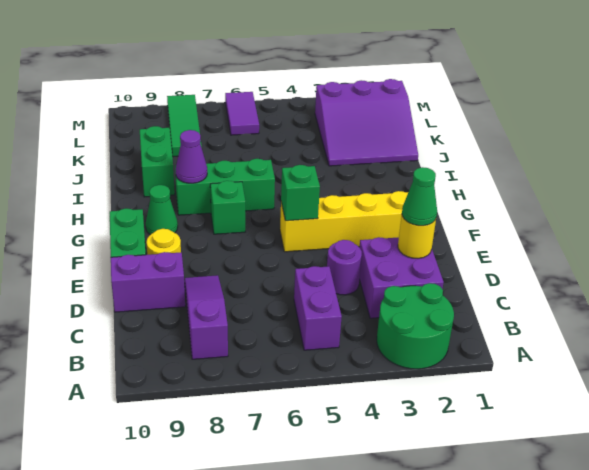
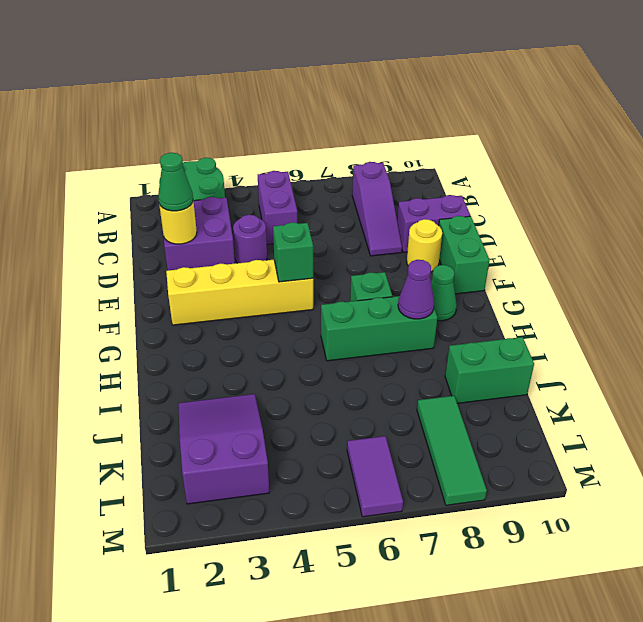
green brick I9:J9 level 1 -> green brick J9:J10 level 1
purple slope J1:L3 level 1 top L -> purple slope J2:L3 level 1 top L

